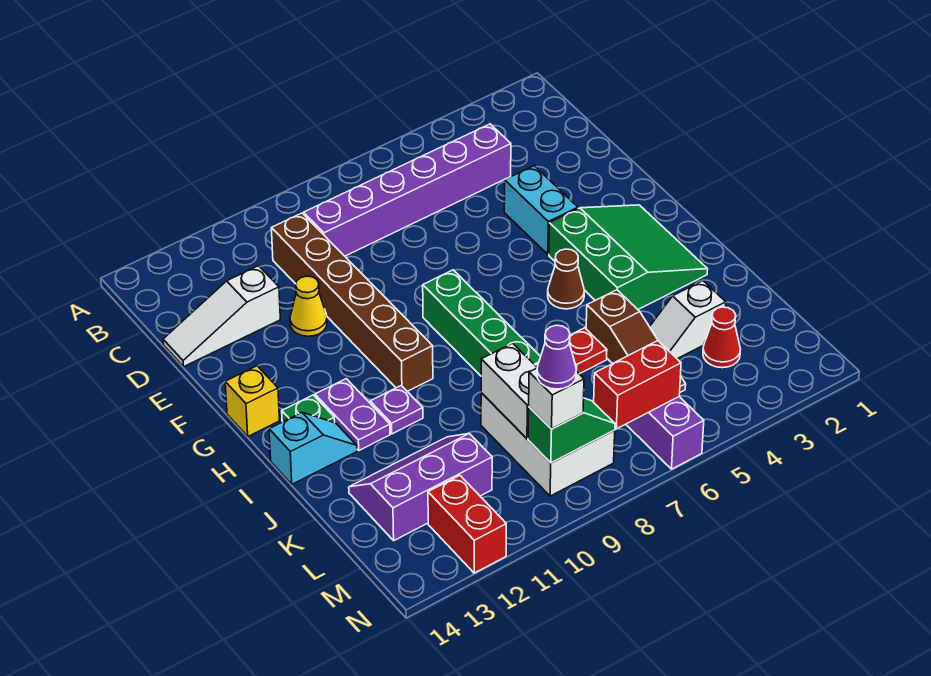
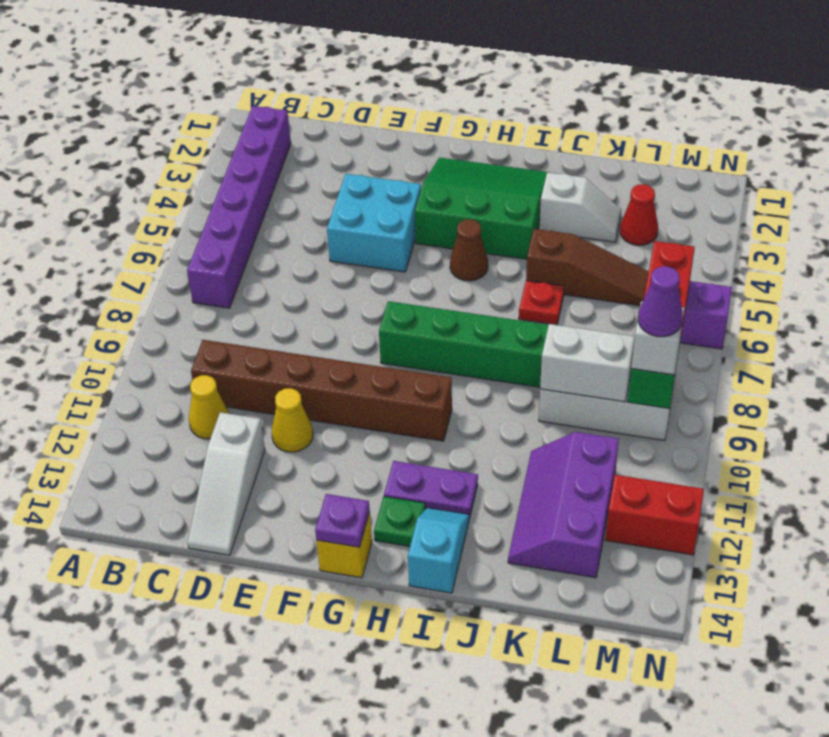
purple brick C4:C9 level 1 -> purple brick B2:B7 level 1
none -> yellow cone C11 level 1
cyan brick E4:F4 level 1 -> cyan brick E4:F5 level 1
purple plate I11 level 1 -> purple plate G14 level 2
white slope K3:K4 level 1 top 3 -> white slope J3:K3 level 1 top J

